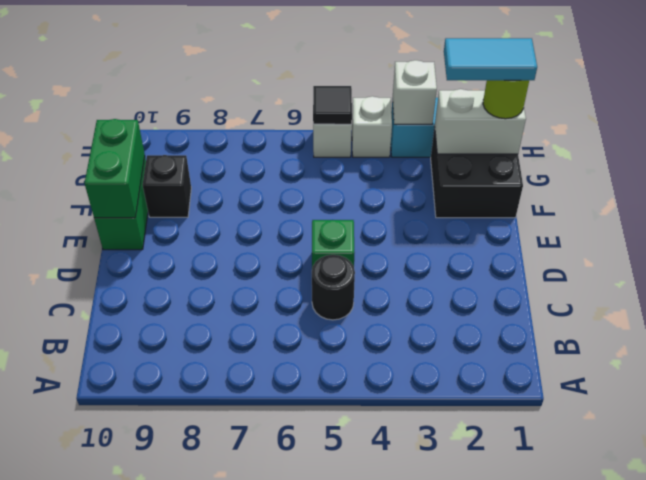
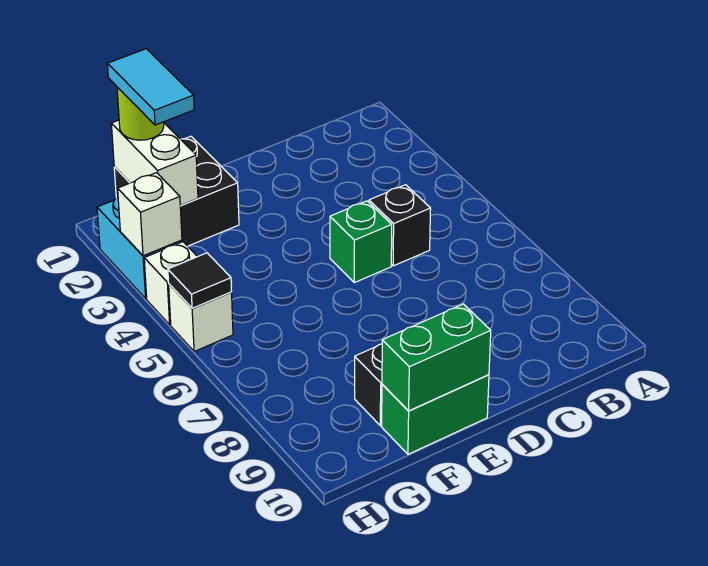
black round brick C5 level 1 -> black brick C5 level 1

